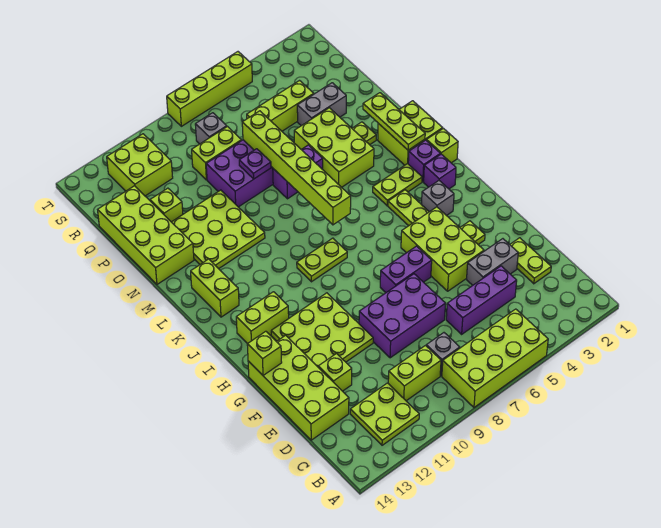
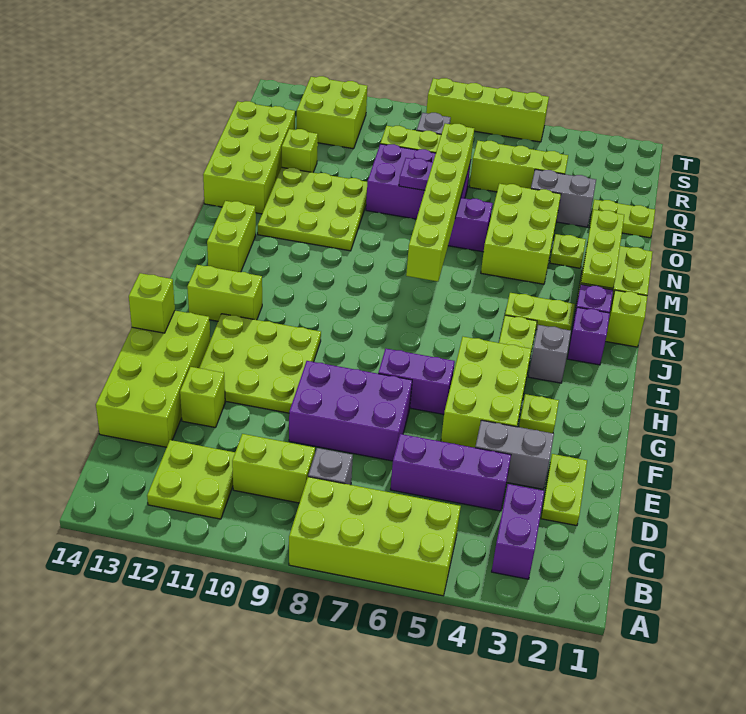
none -> purple brick B3:C3 level 1
lime plate J8:J9 level 1 -> lime plate P1:P2 level 1

